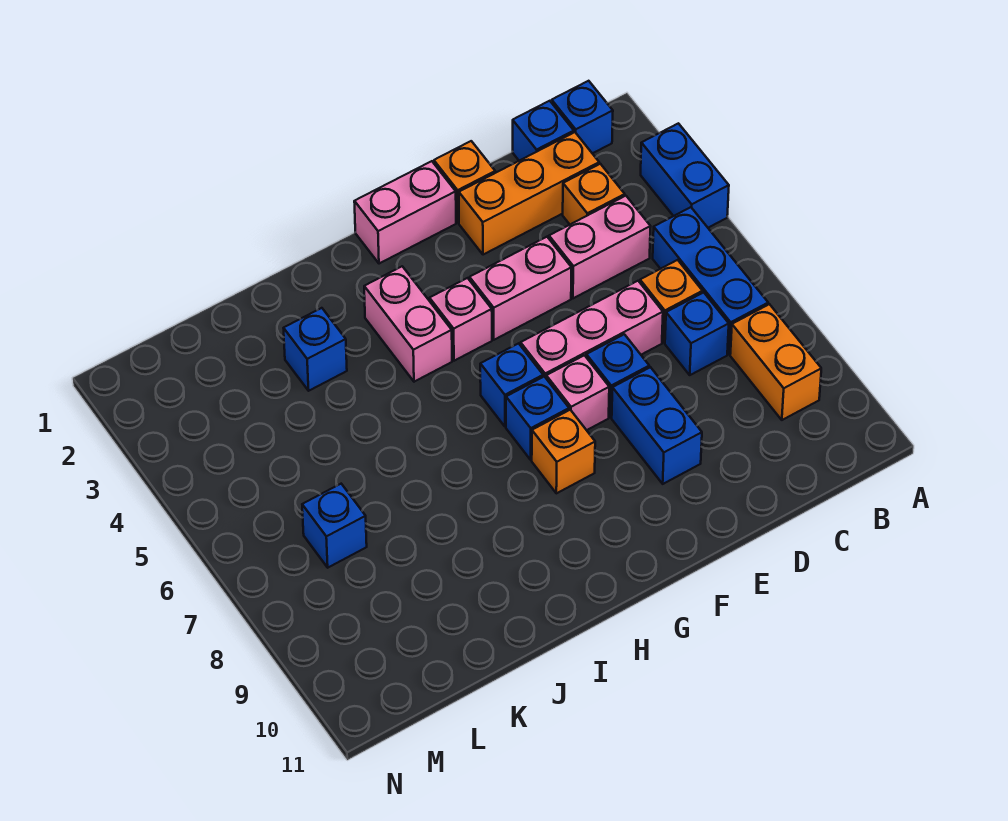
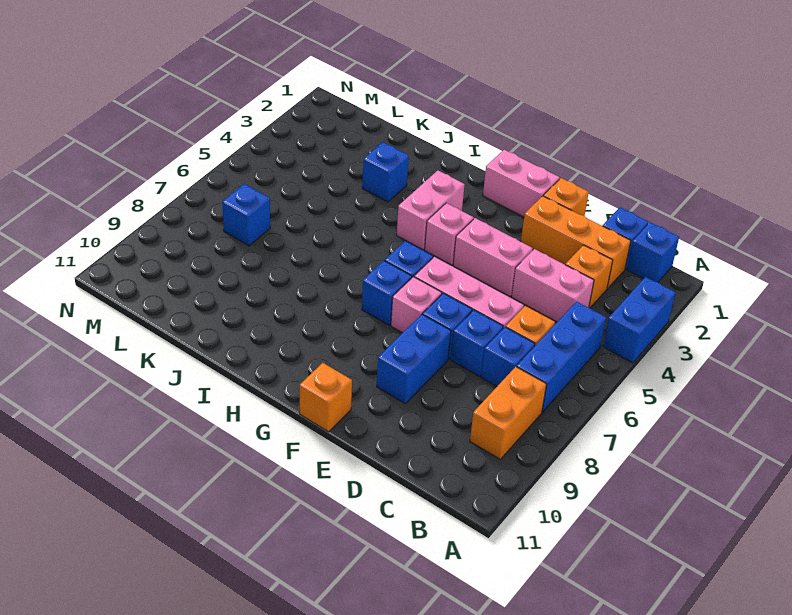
none -> blue brick D7 level 1
orange brick G8 level 1 -> orange brick F11 level 1

